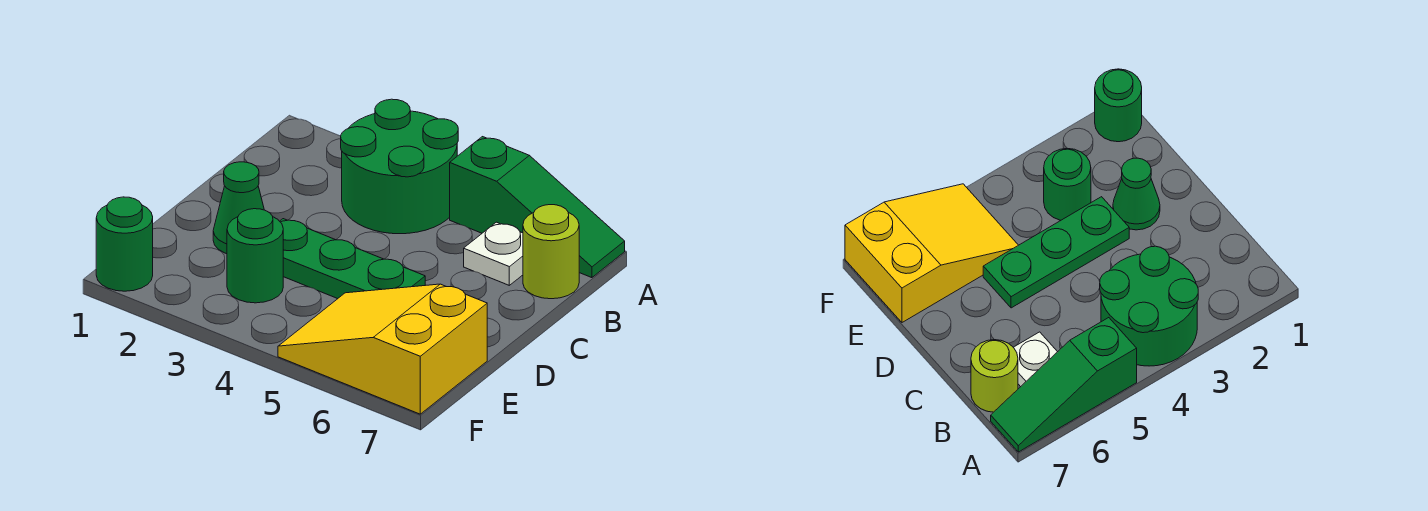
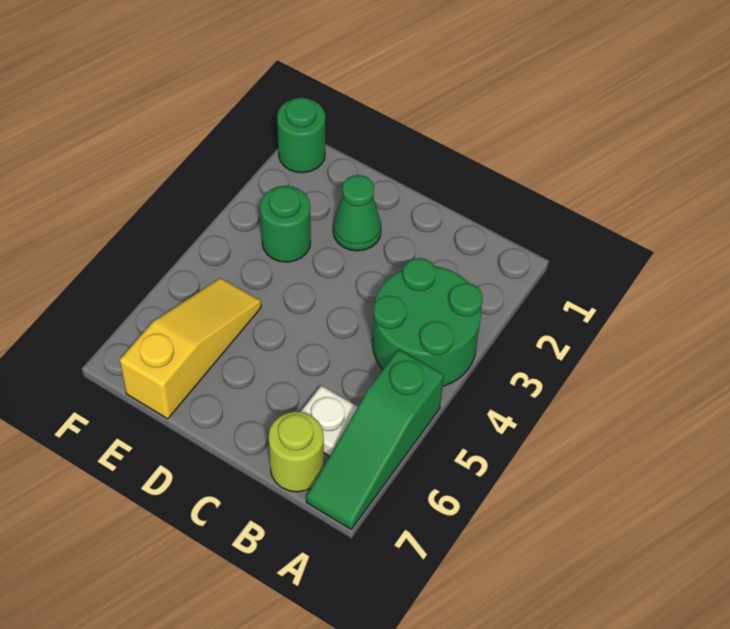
green plate D3:D5 level 1 -> none
yellow slope E5:F7 level 1 top 7 -> yellow slope E5:E7 level 1 top 7

